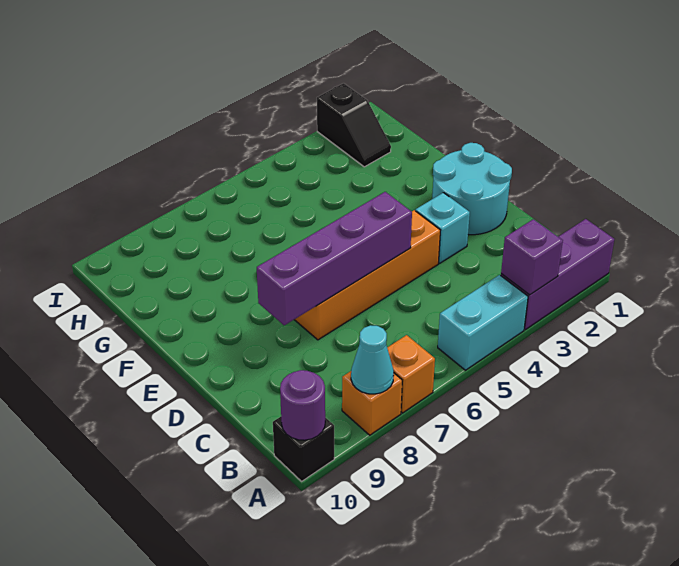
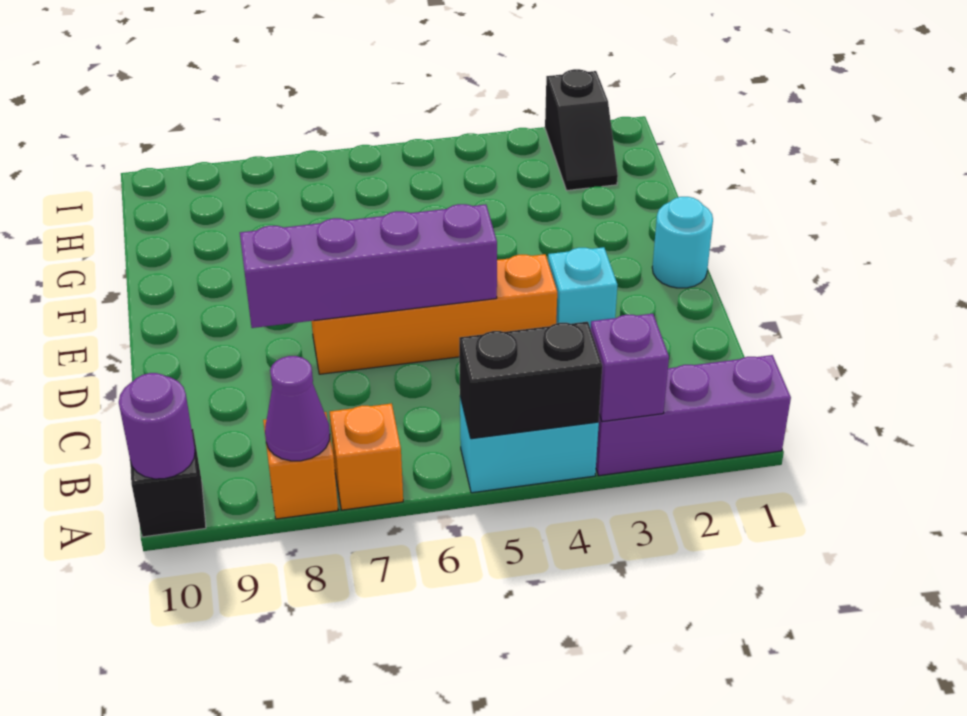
none -> black brick A4:A5 level 2
cyan cone A8 level 2 -> purple cone A8 level 2
cyan round brick D1:E2 level 1 -> cyan round brick E1 level 1

